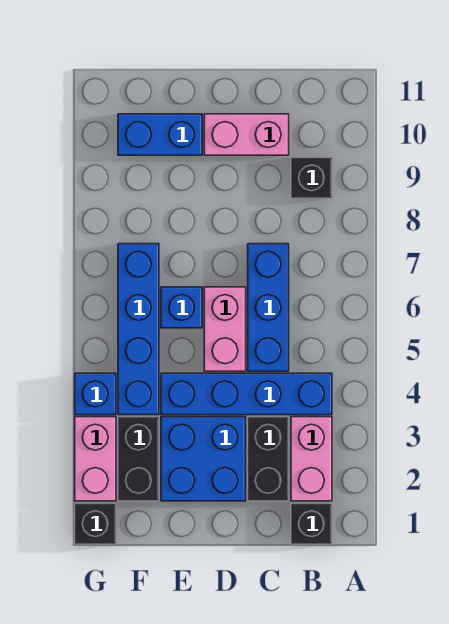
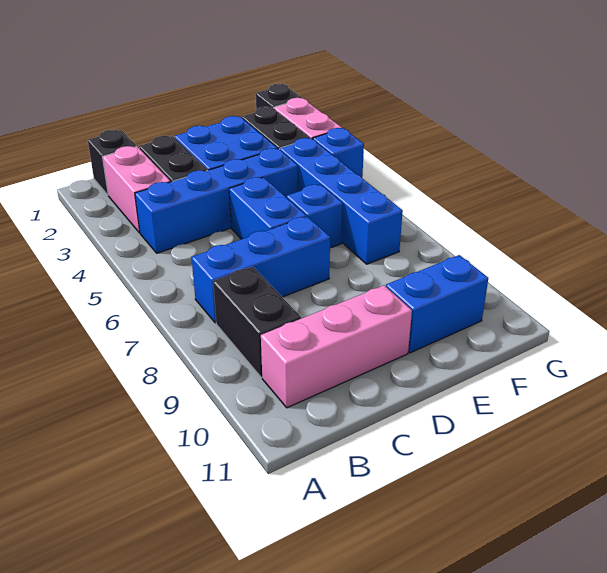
black brick B9 level 1 -> black brick B8:B9 level 1
blue brick C5:C7 level 1 -> blue brick B7:D7 level 1
pink brick C10:D10 level 1 -> pink brick B10:D10 level 1
pink brick D5:D6 level 1 -> blue brick D5:D6 level 1

